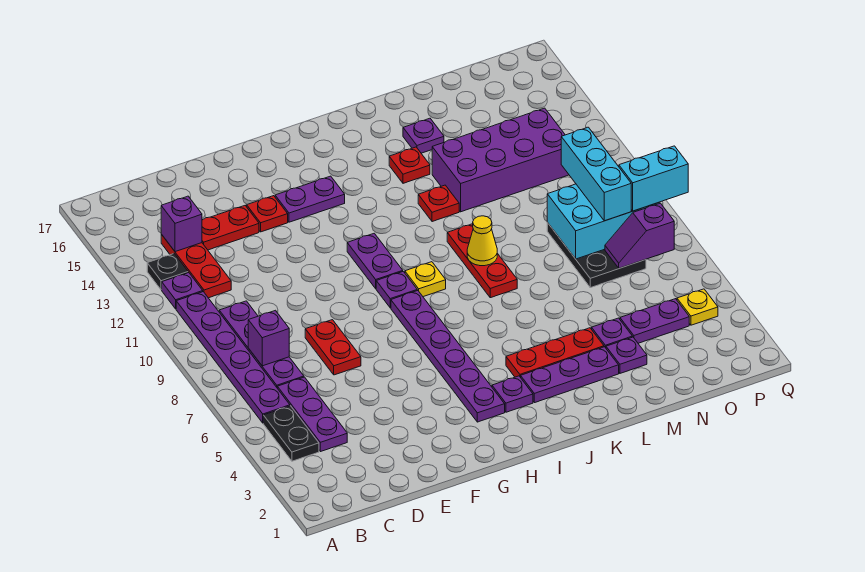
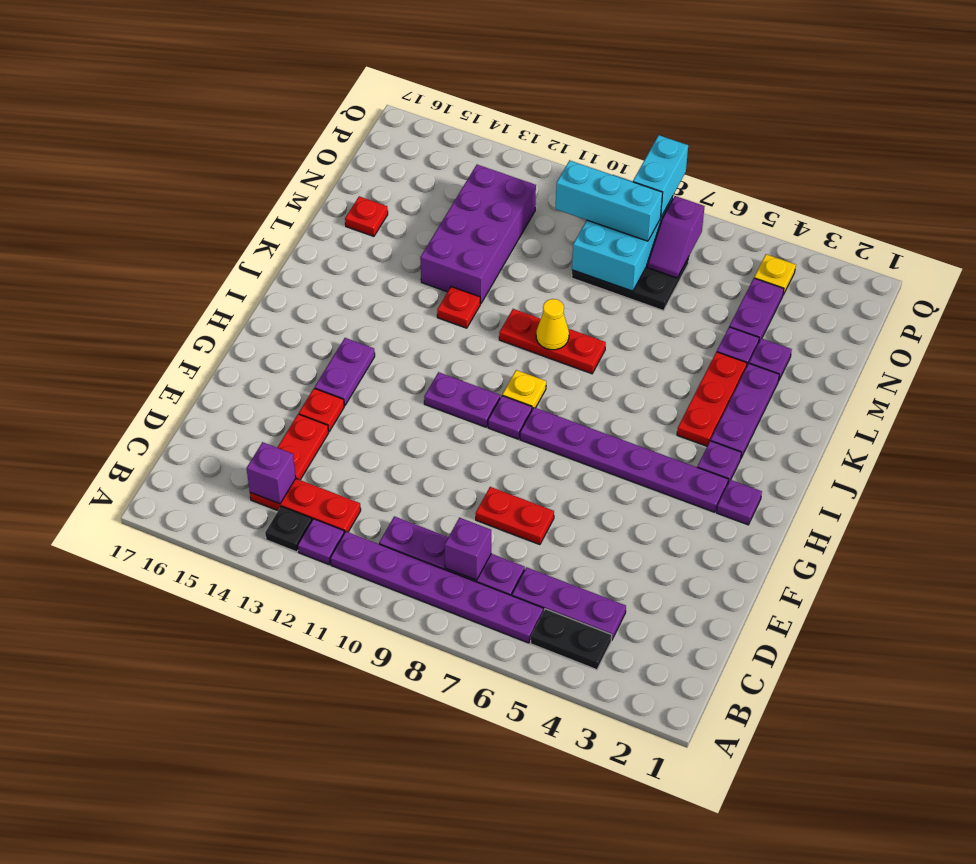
red plate K14 level 1 -> red plate M16 level 1
purple plate L15 level 1 -> purple plate H2 level 1

